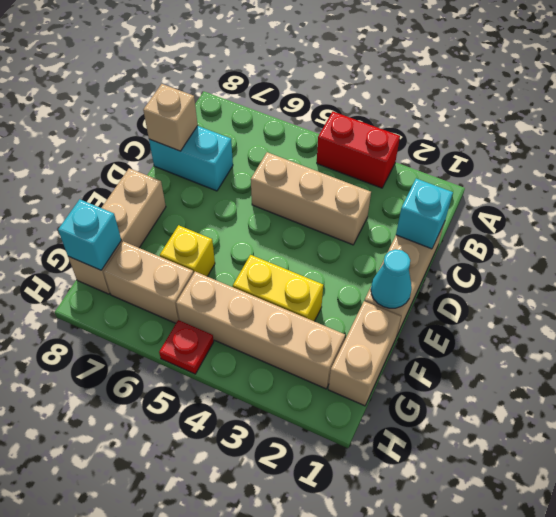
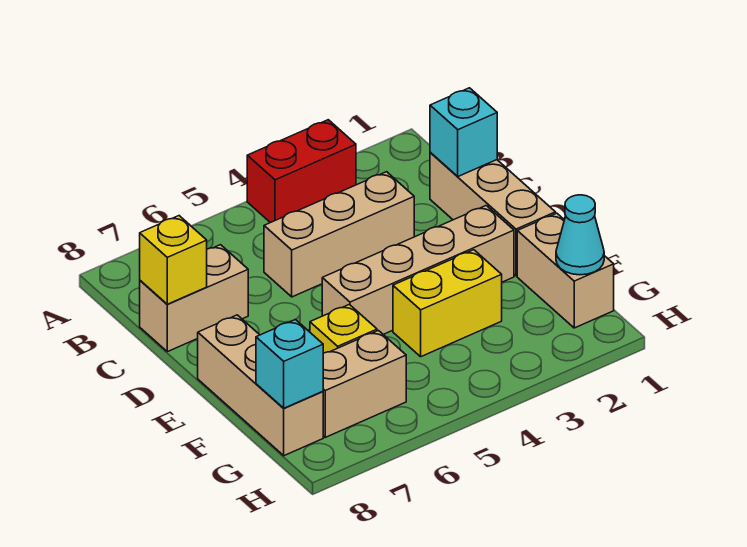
cyan brick C7:C8 level 1 -> tan brick C7:C8 level 1
tan brick C8 level 2 -> yellow brick C8 level 2
cyan cone E1 level 2 -> cyan cone G1 level 2
tan brick G2:G5 level 1 -> tan brick E2:E5 level 1
red plate H5 level 1 -> none

